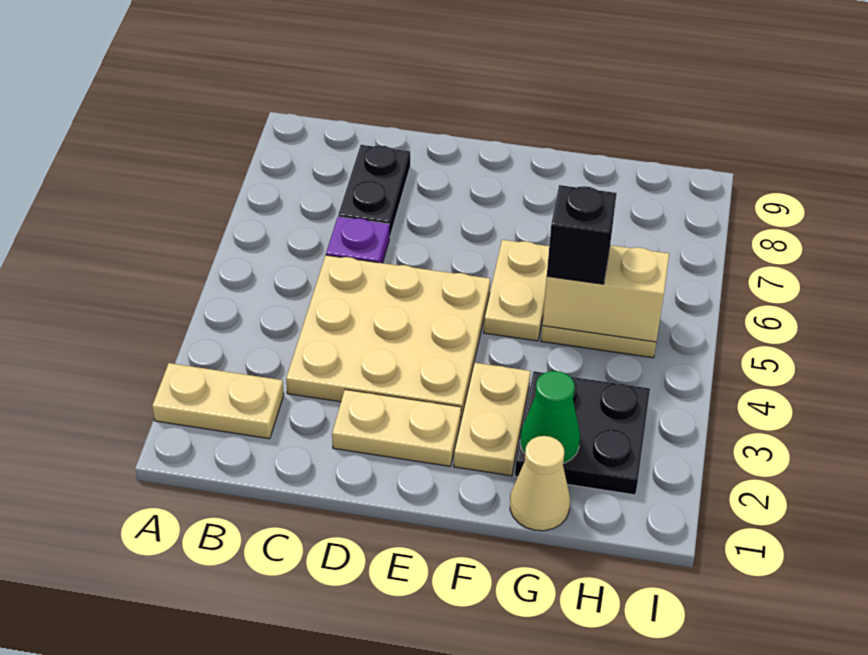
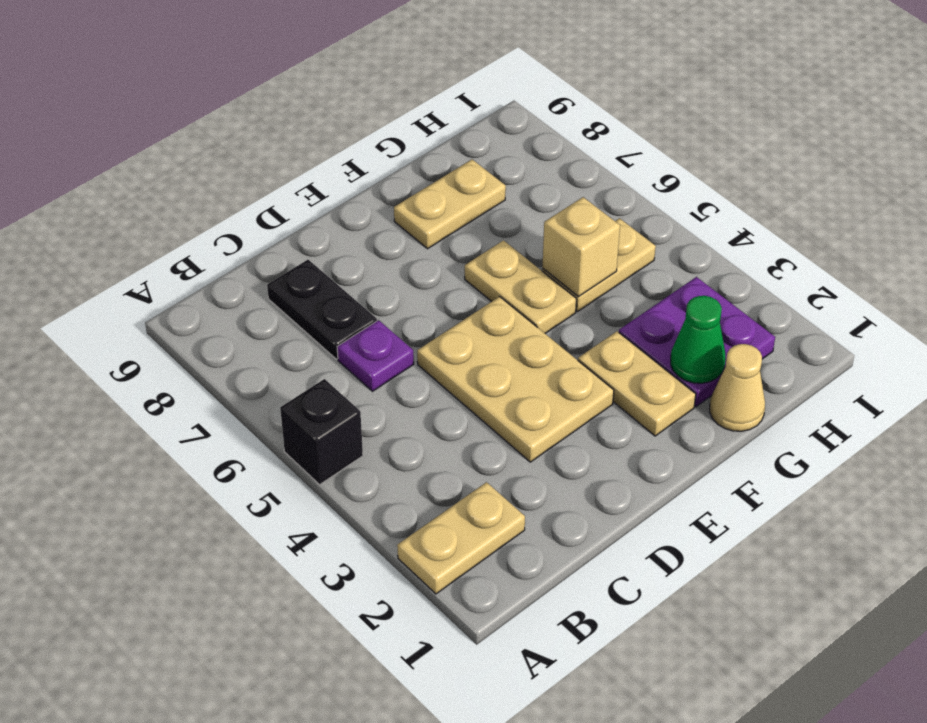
tan plate C3:E5 level 1 -> tan plate D3:E5 level 1
tan plate D2:E2 level 1 -> tan plate F8:G8 level 1
black plate G2:H3 level 1 -> purple plate G2:H3 level 1
tan brick G5:H5 level 2 -> tan brick G5 level 2
black brick G5 level 3 -> black brick A5 level 1

